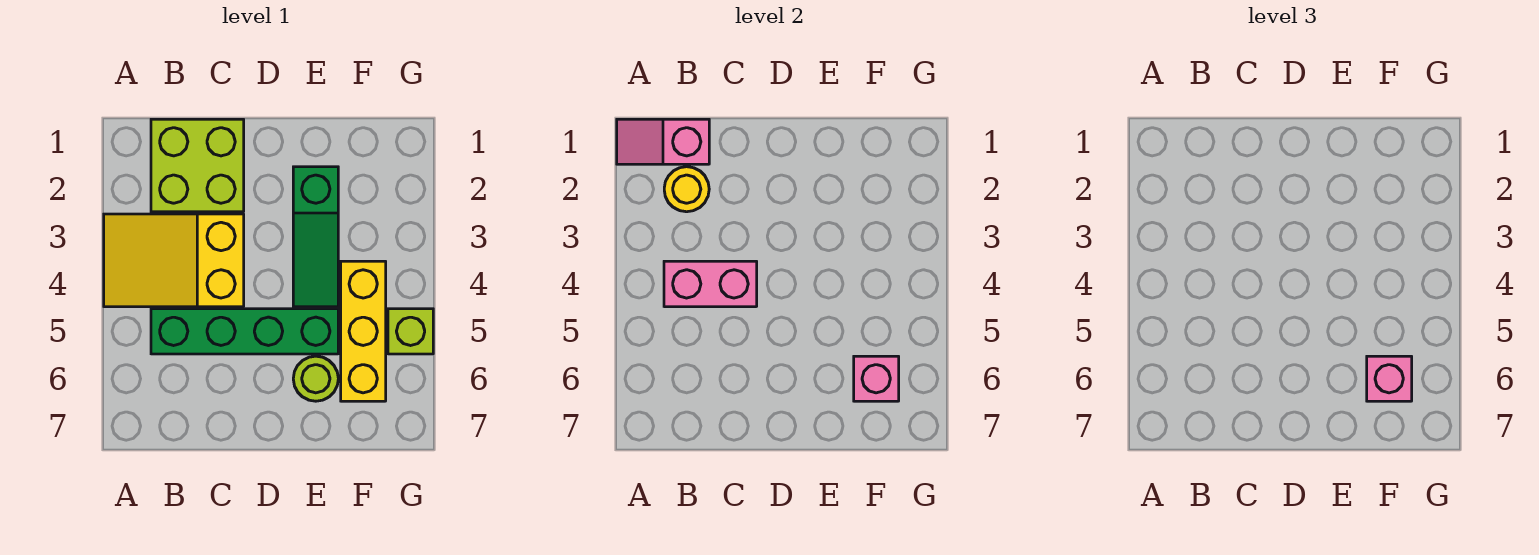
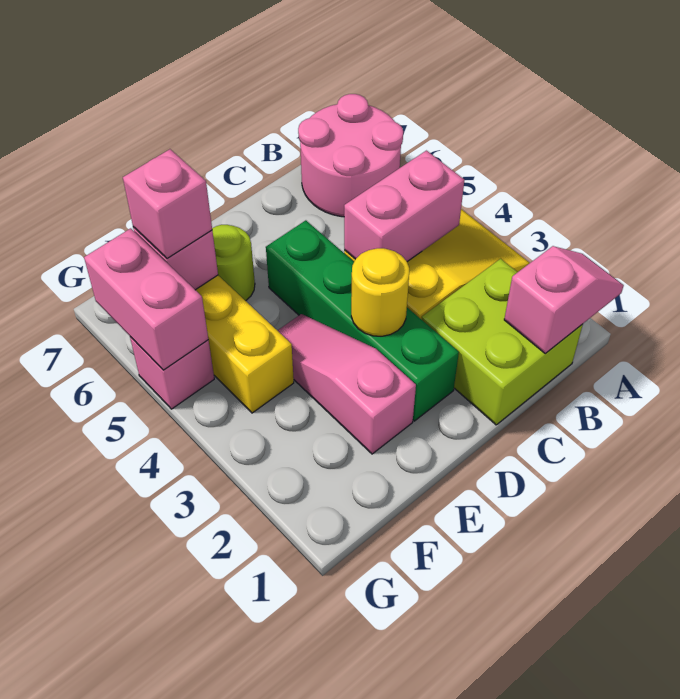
none -> pink round brick A6:B7 level 1
yellow round brick B2 level 2 -> yellow round brick D3 level 2
green brick B5:E5 level 1 -> green brick D2:D5 level 1
green slope E2:E4 level 1 top 2 -> pink slope E2:E4 level 1 top 2
lime brick G5 level 1 -> pink brick G5 level 1
none -> pink brick G5:G6 level 2

